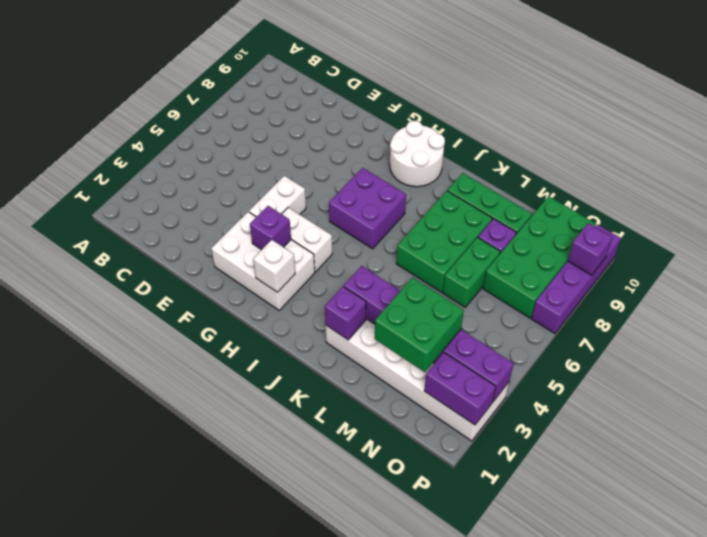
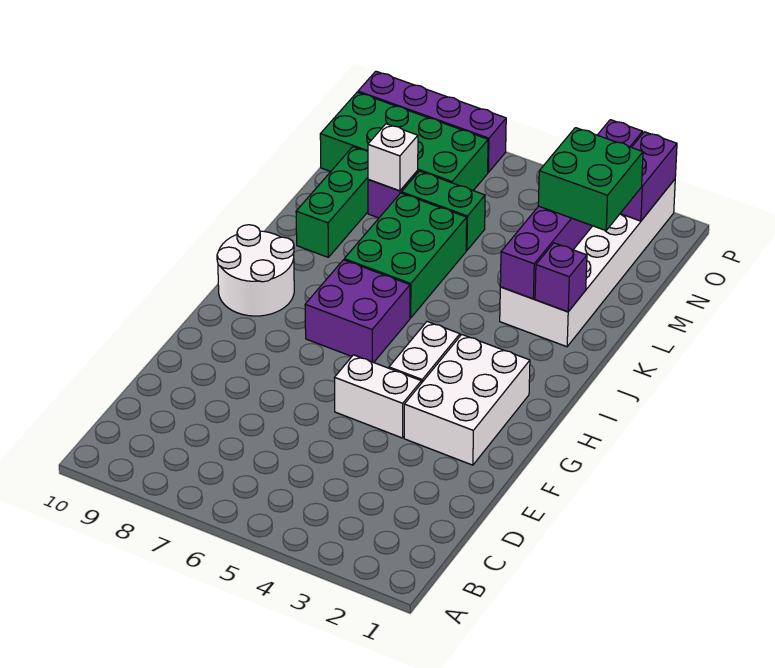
purple brick G3 level 2 -> none
white brick H2 level 2 -> white brick M8 level 2
green brick K6:L8 level 1 -> green brick J6:L7 level 1
purple brick P9 level 2 -> none

